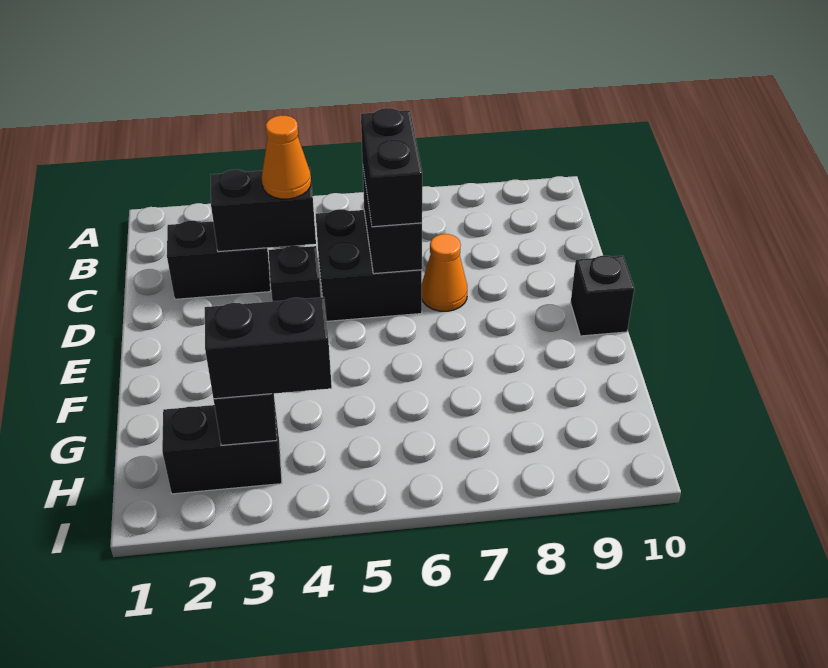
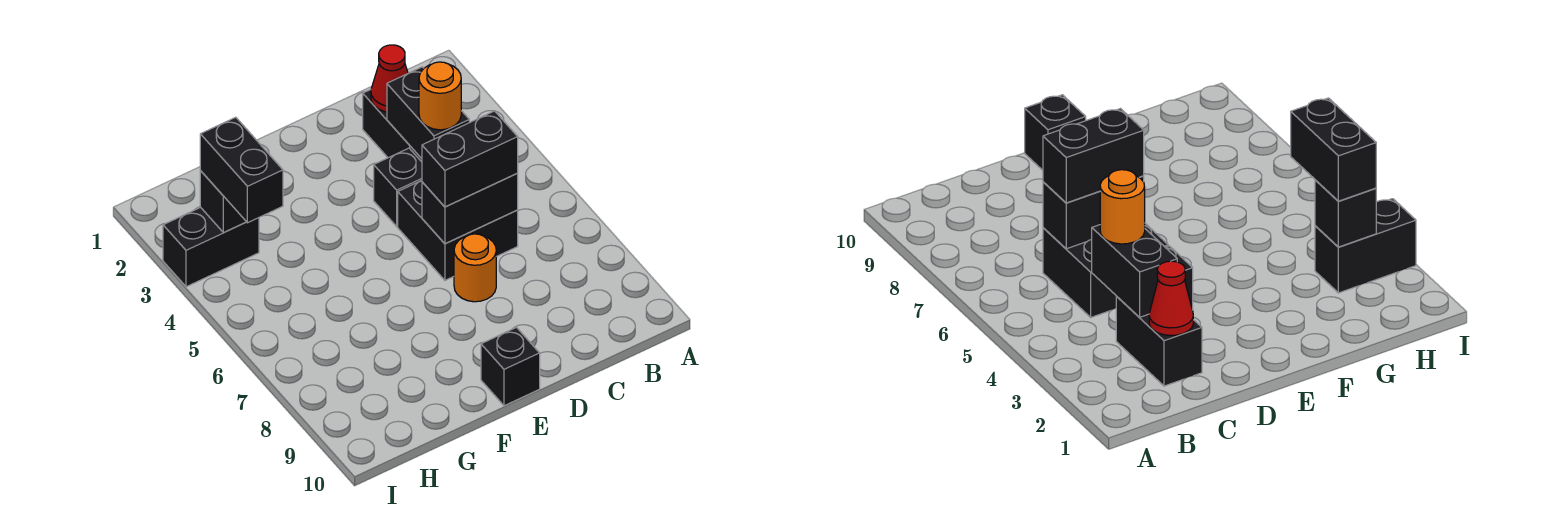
none -> red cone C2 level 2
orange cone C4 level 3 -> orange round brick C4 level 3
orange cone D7 level 1 -> orange round brick D7 level 1
black brick H2:H3 level 1 -> black brick H3:I3 level 1

